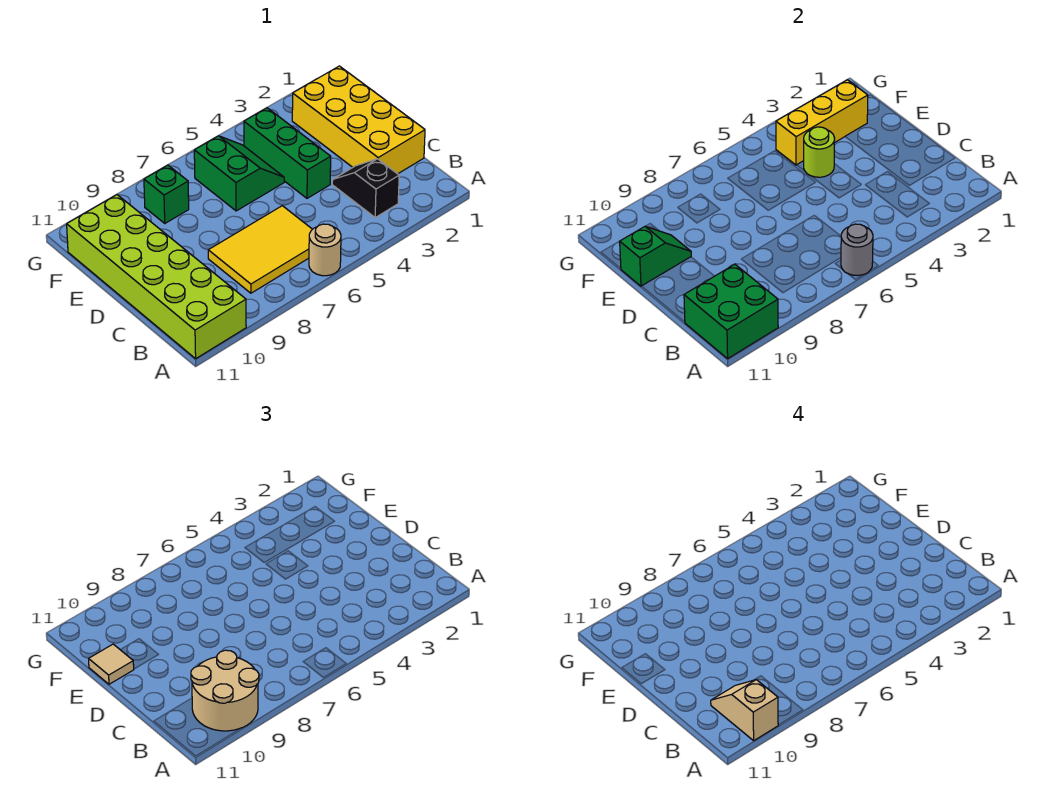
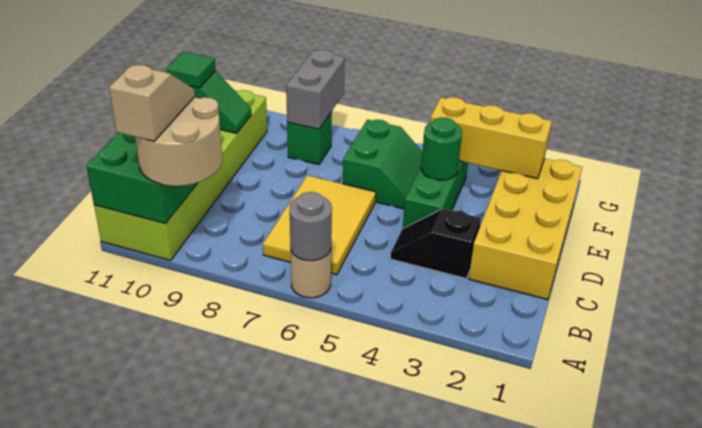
black slope B3:C3 level 1 top B -> black slope C3:C4 level 1 top 3
yellow tile B6:C8 level 1 -> yellow tile B6:D7 level 1
lime round brick E4 level 2 -> green round brick E4 level 2
tan tile E11 level 3 -> green tile E11 level 3
none -> grey brick F8:G8 level 2

